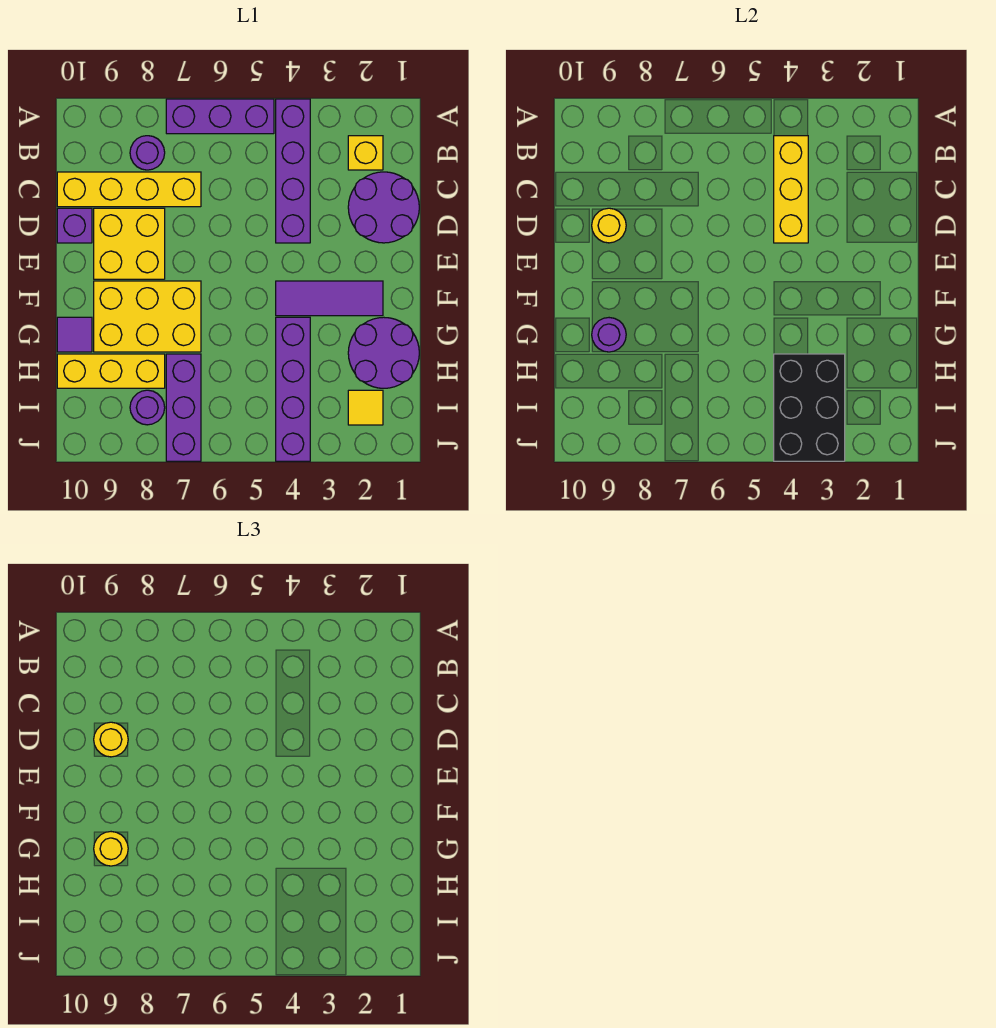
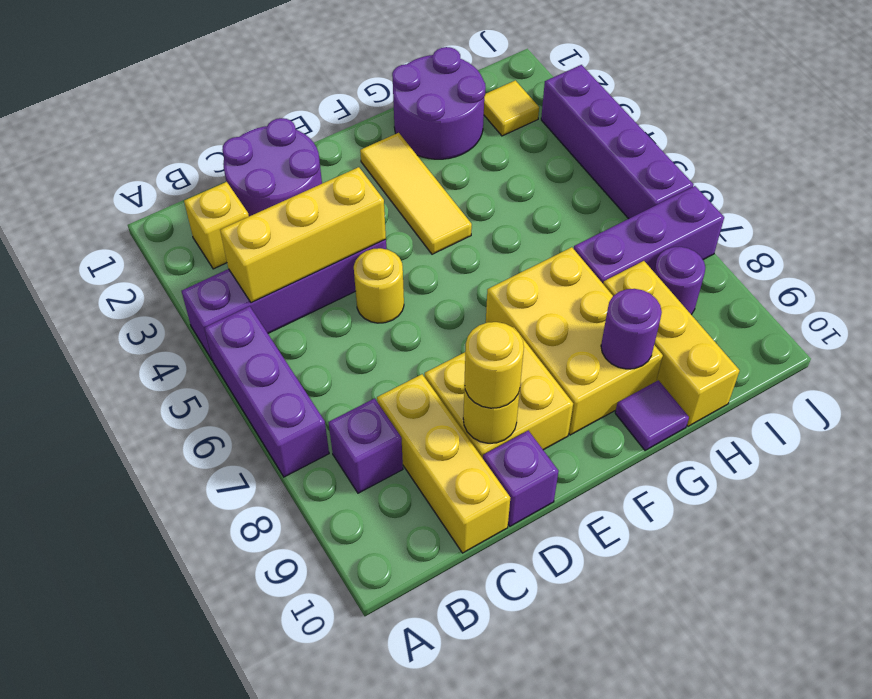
purple round brick B8 level 1 -> purple brick B8 level 1
yellow brick C7:C10 level 1 -> yellow brick C8:C10 level 1
purple tile F2:F4 level 1 -> yellow tile F2:F4 level 1
purple brick G4:J4 level 1 -> purple brick J3:J6 level 1
yellow round brick G9 level 3 -> yellow round brick D5 level 1
black brick H3:J4 level 2 -> none

